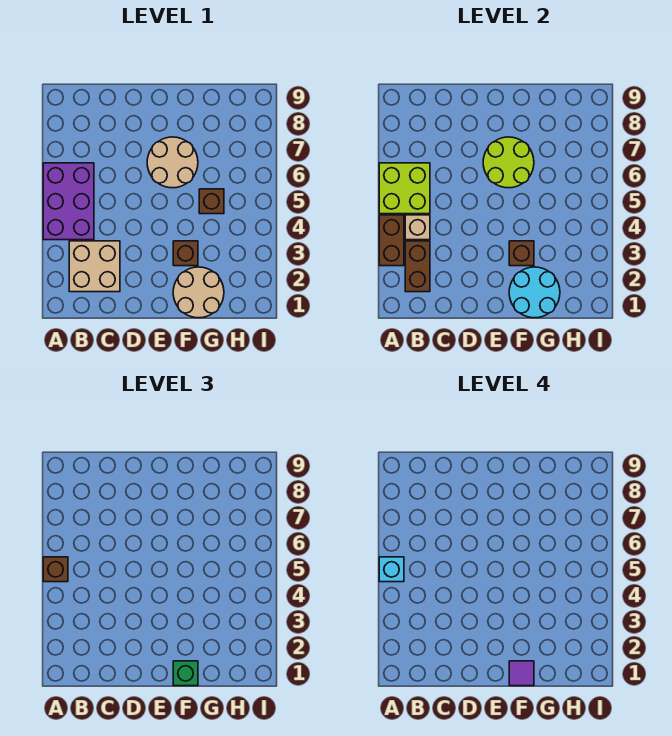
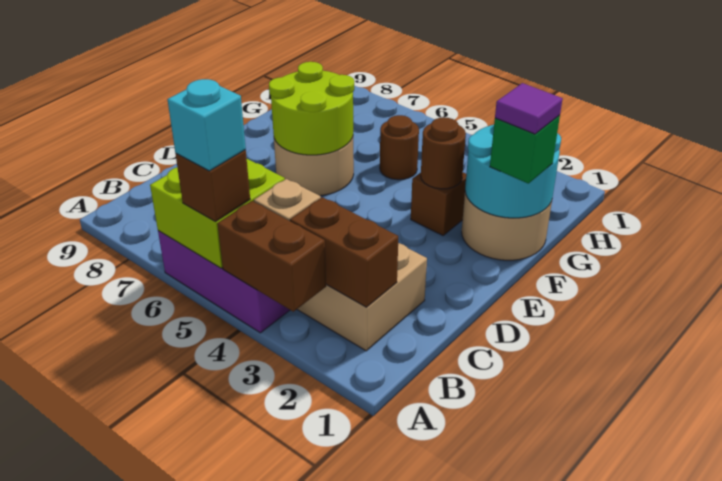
brown brick F3 level 2 -> brown round brick F3 level 2
brown brick G5 level 1 -> brown round brick G5 level 1

